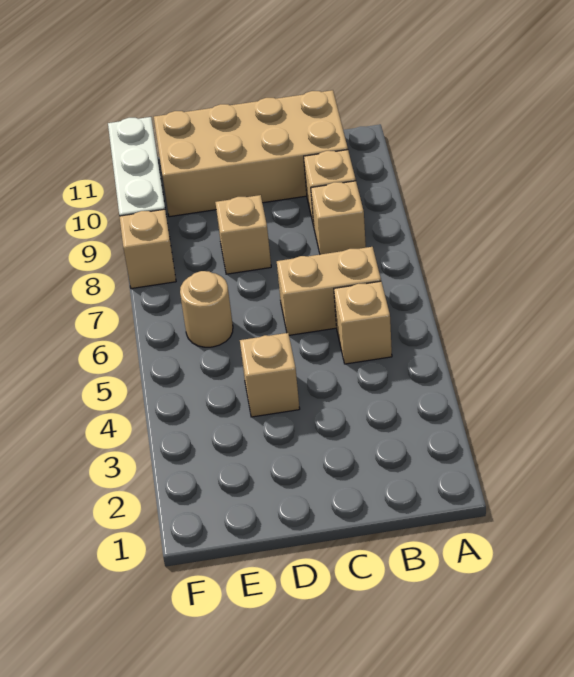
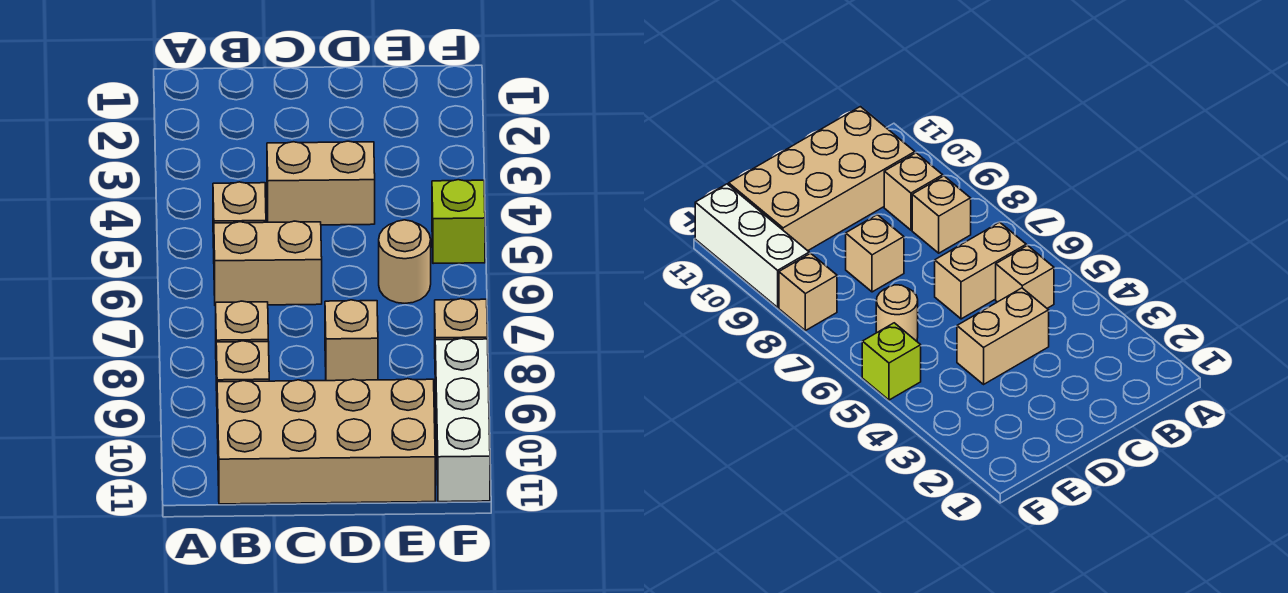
tan brick D4 level 1 -> tan brick C4:D4 level 1
none -> lime brick F5 level 1

